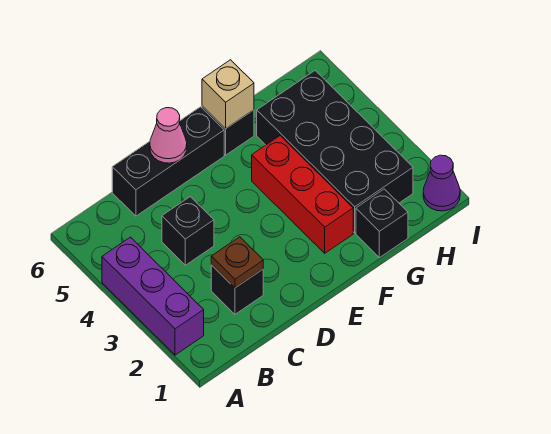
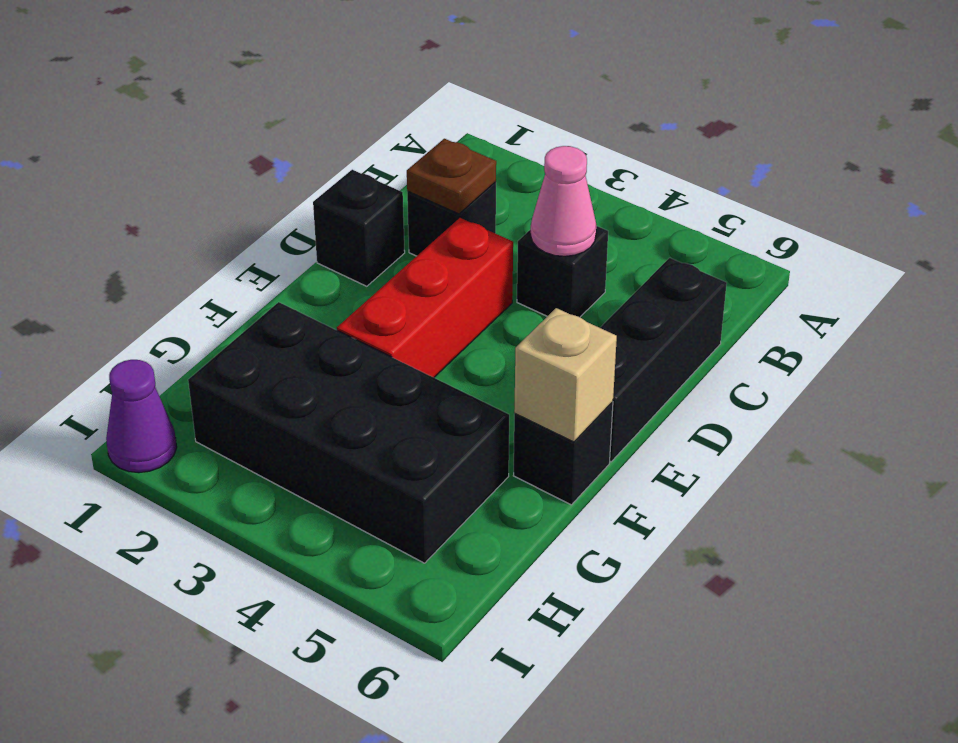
purple brick A2:A4 level 1 -> none
pink cone D6 level 2 -> pink cone C4 level 2
red brick F2:F4 level 1 -> red brick D3:F3 level 1
black brick G1 level 1 -> black brick D1 level 1

